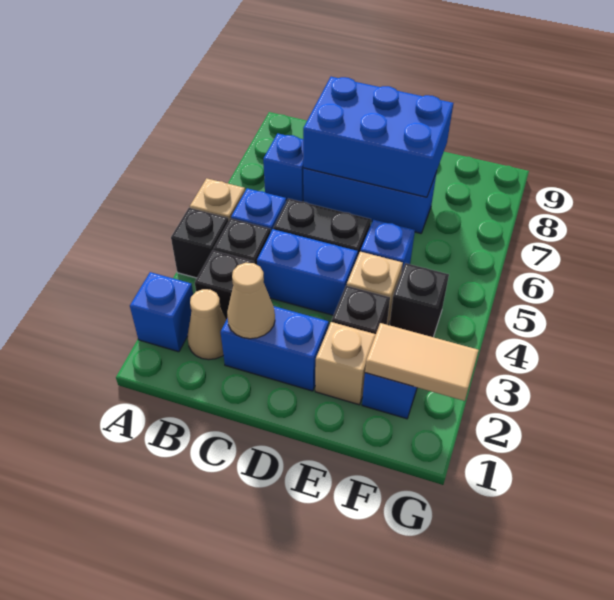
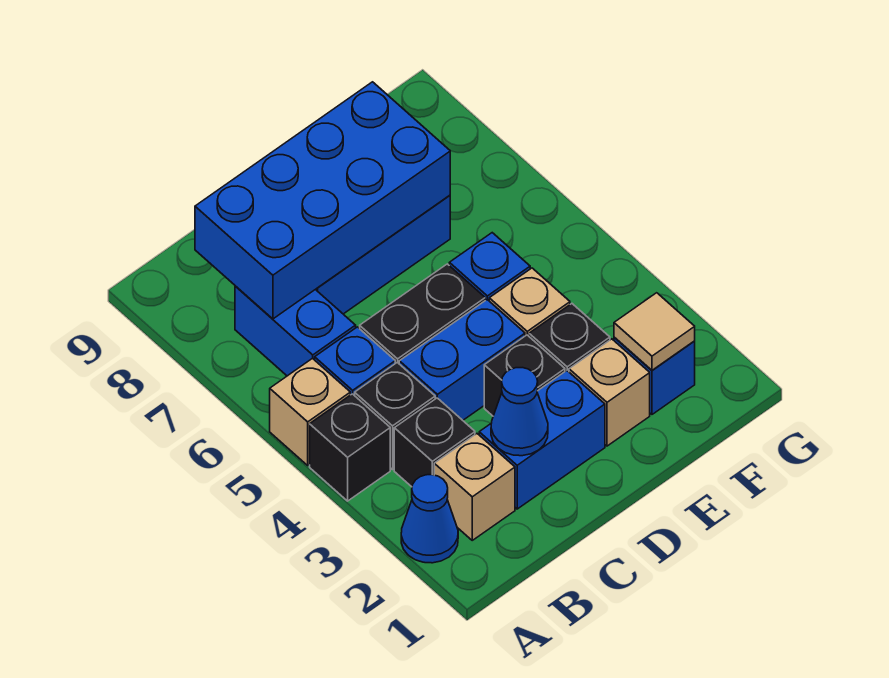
blue brick A2 level 1 -> blue cone A2 level 1
tan cone B2 level 1 -> tan brick B2 level 1
blue brick B7 level 1 -> blue brick B6:B7 level 1
tan cone C2 level 2 -> blue cone C2 level 2
blue brick C7:E8 level 2 -> blue brick B7:E8 level 2
tan tile F2:G2 level 2 -> tan tile F2 level 2
black brick F4 level 1 -> black brick D3 level 1

